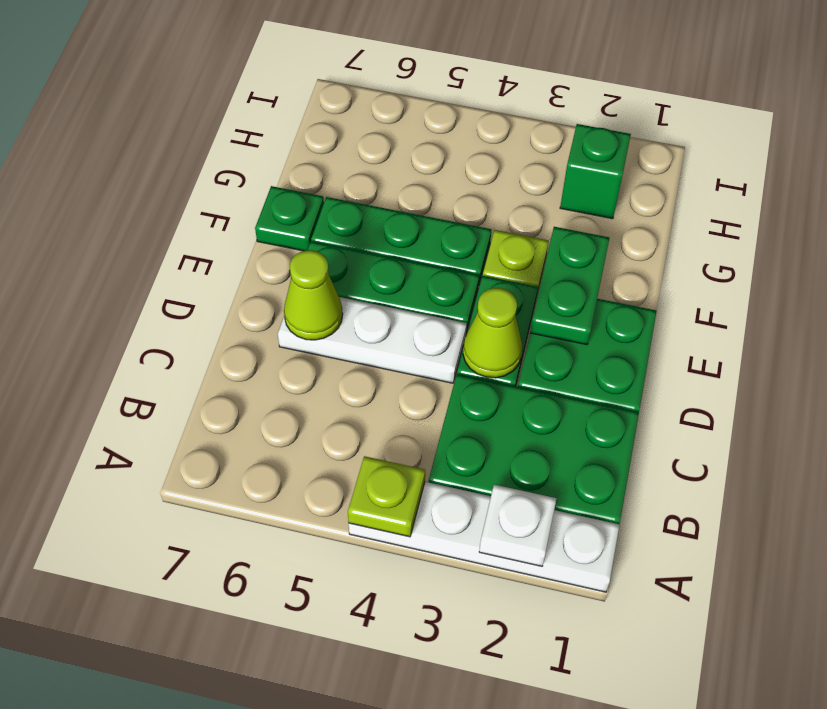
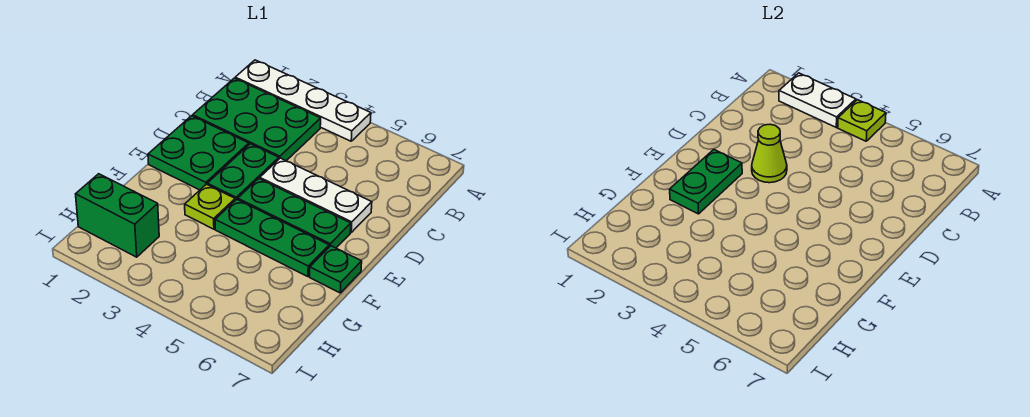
white plate A2 level 2 -> white plate A2:A3 level 2
lime cone D6 level 2 -> none
green brick H2 level 1 -> green brick H1:H2 level 1

